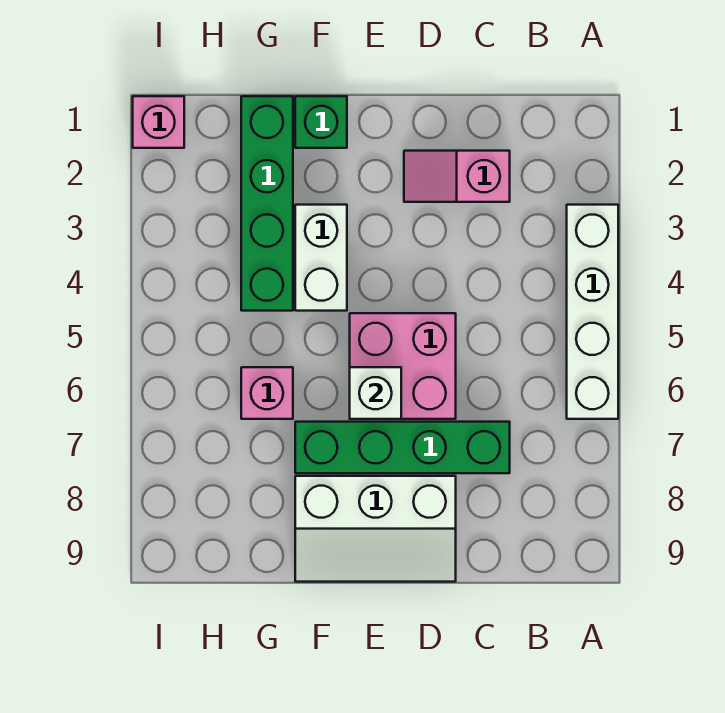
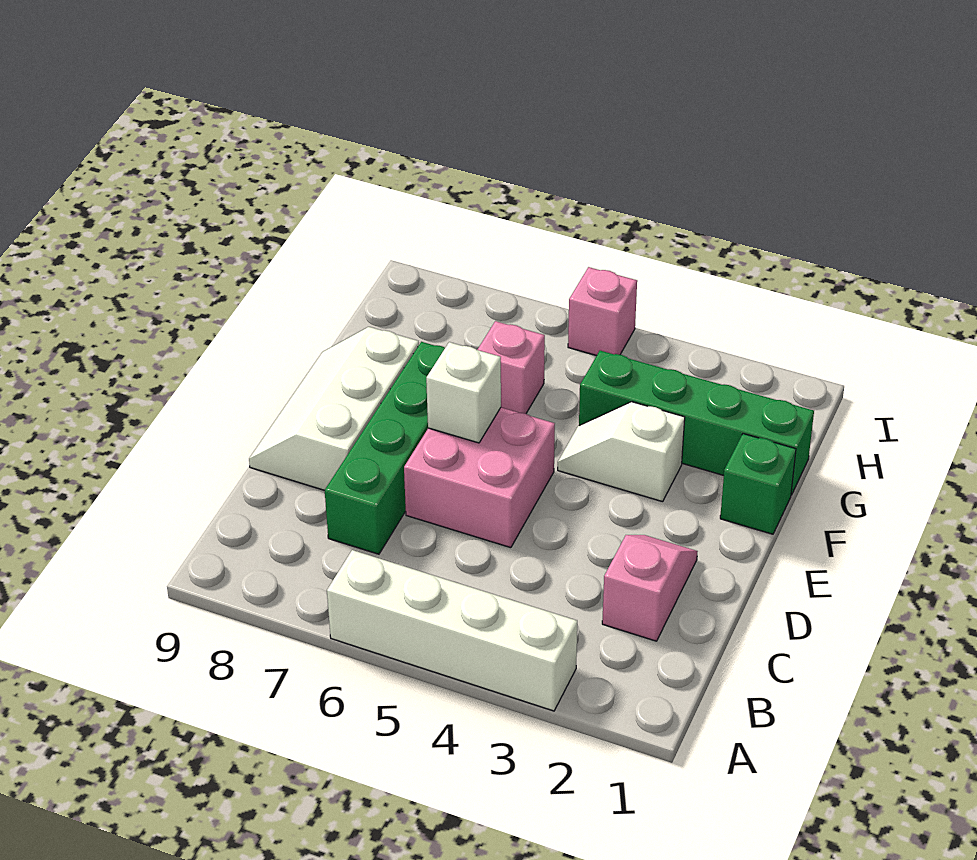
white brick F3:F4 level 1 -> white slope F3:F4 level 1 top 3
pink brick I1 level 1 -> pink brick I5 level 1

